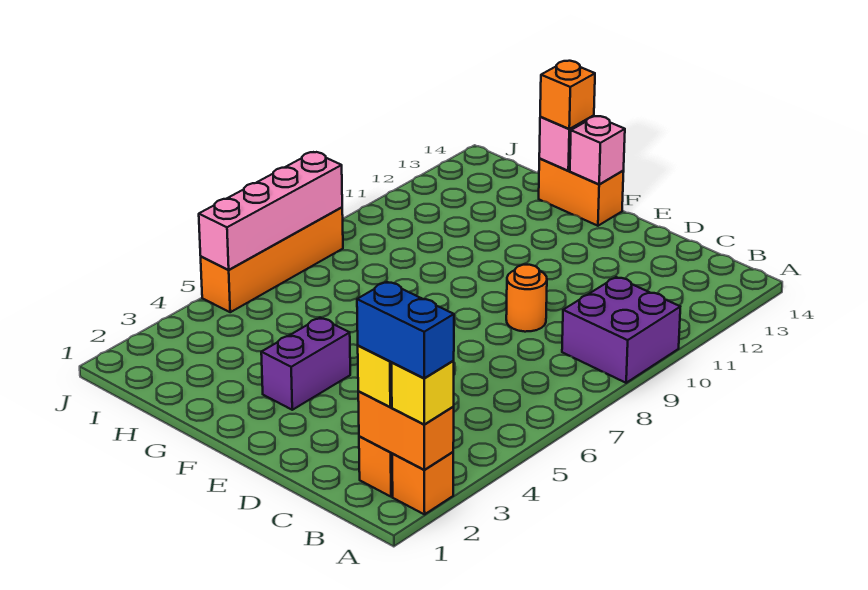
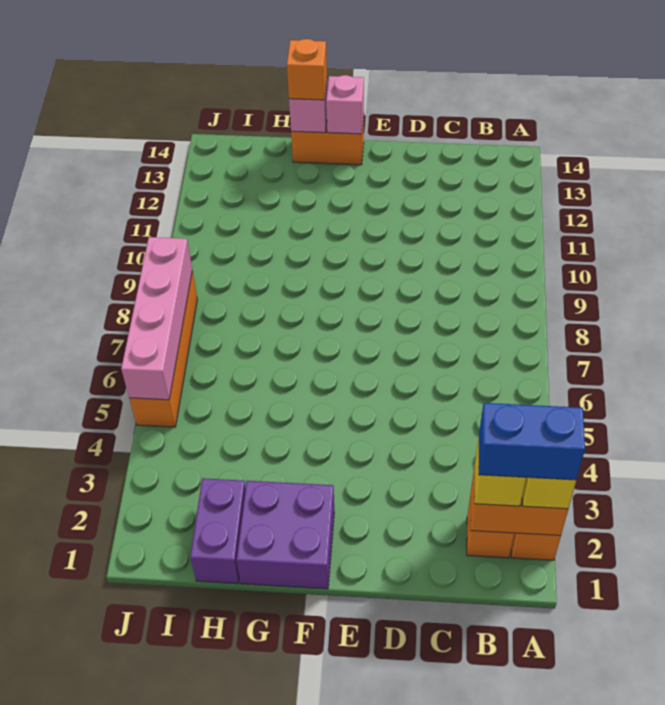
purple brick A9:B10 level 1 -> purple brick F1:G2 level 1
orange round brick D9 level 1 -> none
purple brick F3:F4 level 1 -> purple brick H1:H2 level 1

